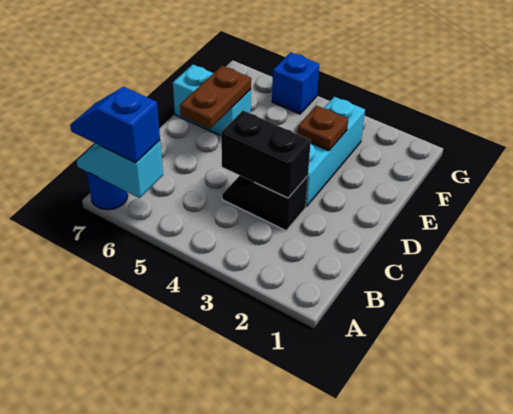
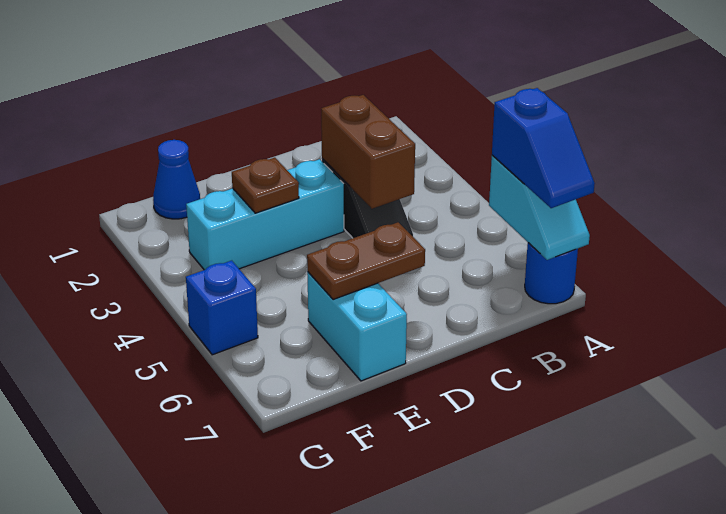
black brick C3:C4 level 2 -> brown brick C3:C4 level 2
none -> blue cone F1 level 1

